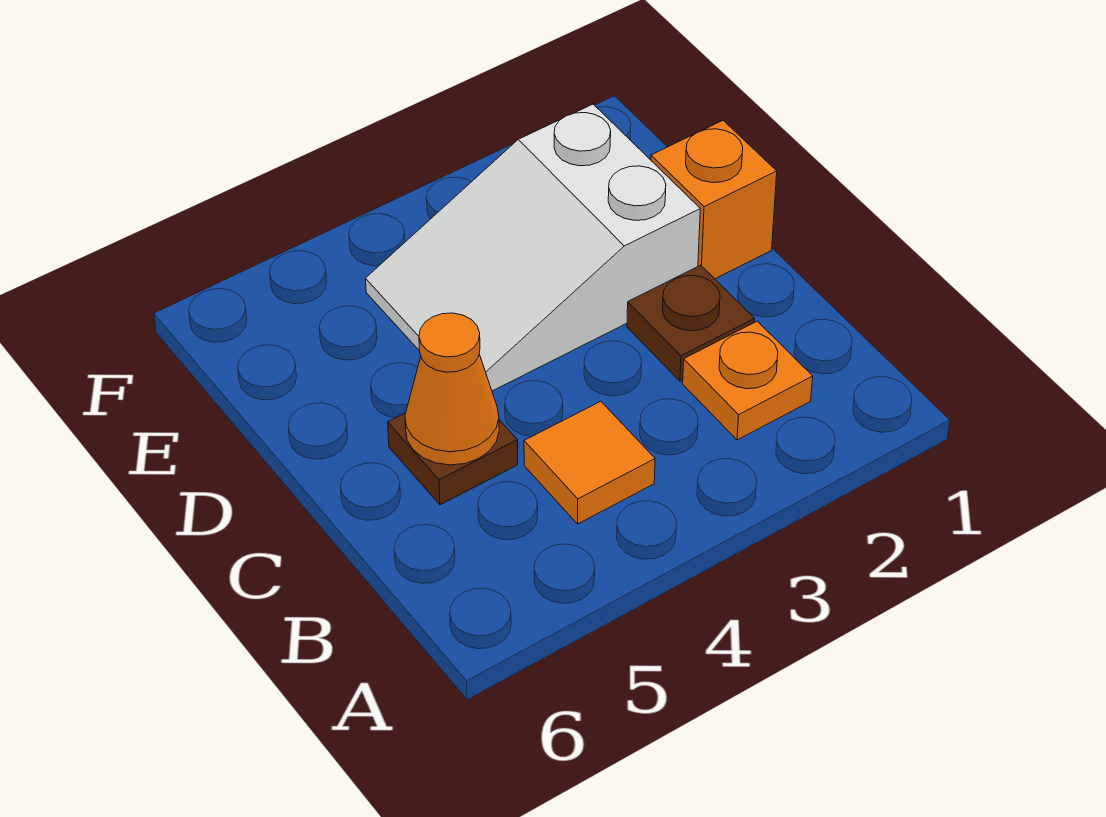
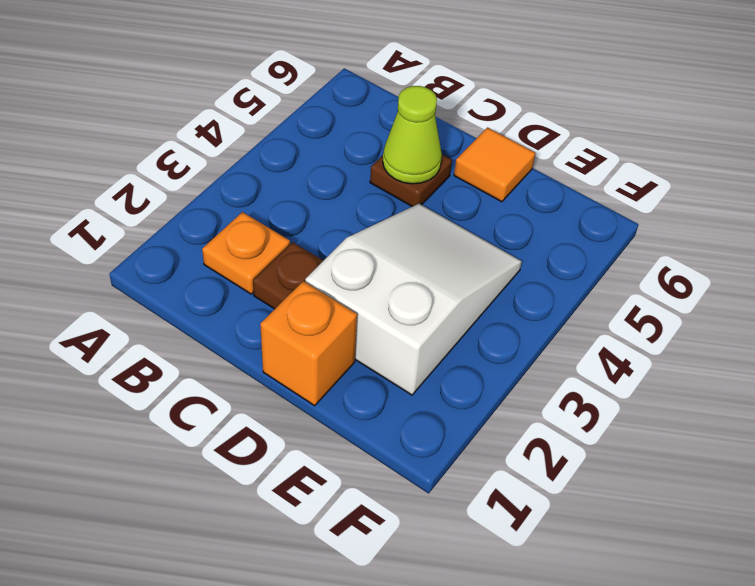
orange tile B4 level 1 -> orange tile D6 level 1
orange cone C5 level 2 -> lime cone C5 level 2

